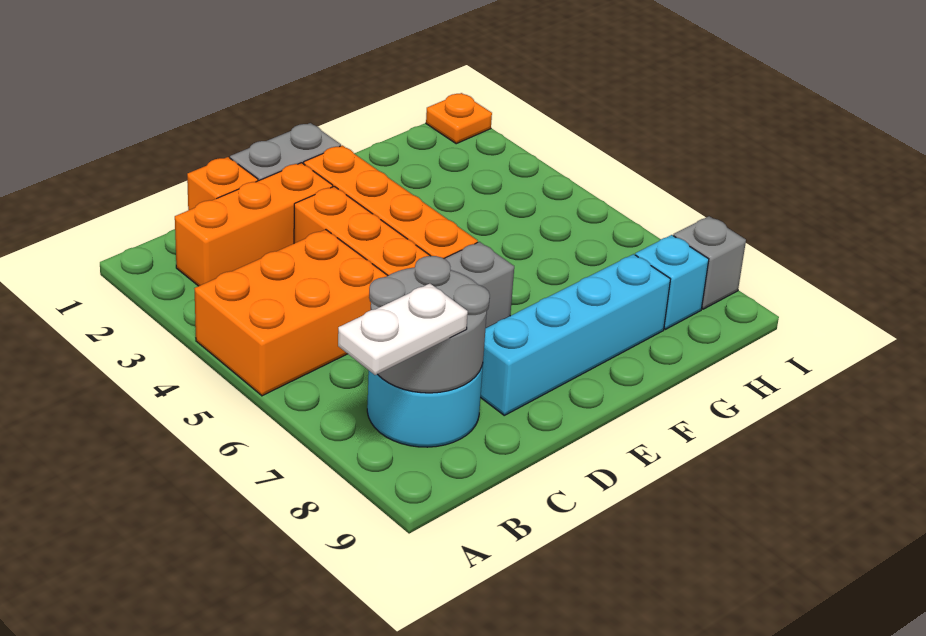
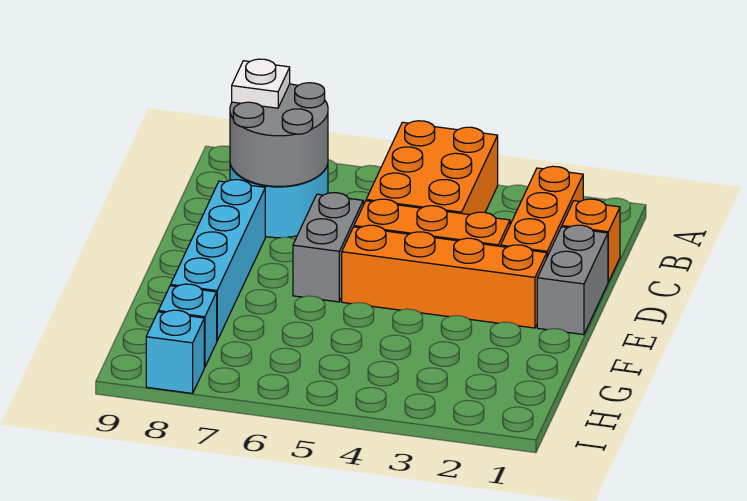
white plate A8:B8 level 3 -> white plate B8 level 3
orange plate I1 level 1 -> none
grey brick I8 level 1 -> cyan brick I8 level 1

